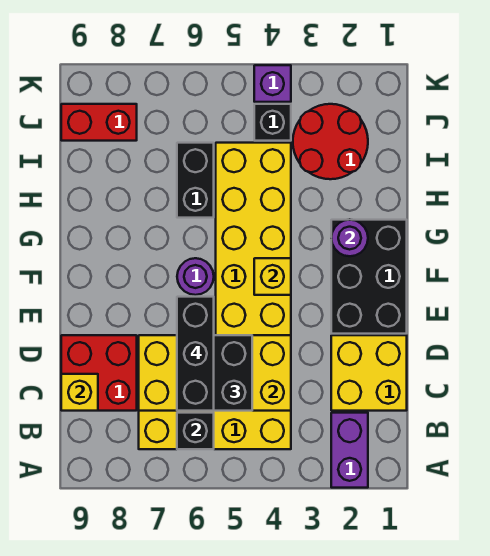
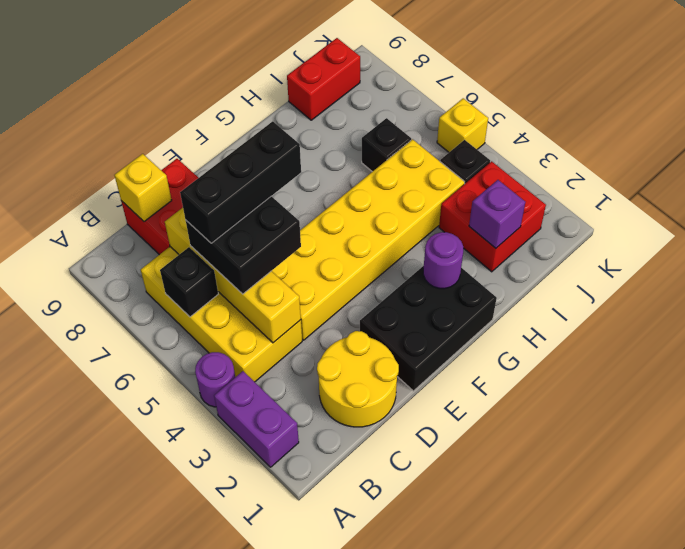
purple brick A2:B2 level 1 -> purple brick A2:A3 level 1
yellow brick C1:D2 level 1 -> yellow round brick C1:D2 level 1
yellow brick C4:D7 level 2 -> yellow brick C4:C7 level 2
yellow brick F4 level 2 -> yellow brick K5 level 1
purple round brick F6 level 1 -> purple round brick A4 level 1
black brick H6:I6 level 1 -> black brick I6 level 1
red round brick I2:J3 level 1 -> red brick I2:J3 level 1
red brick J8:J9 level 1 -> red brick I9:J9 level 1
purple brick K4 level 1 -> purple brick I2 level 2

